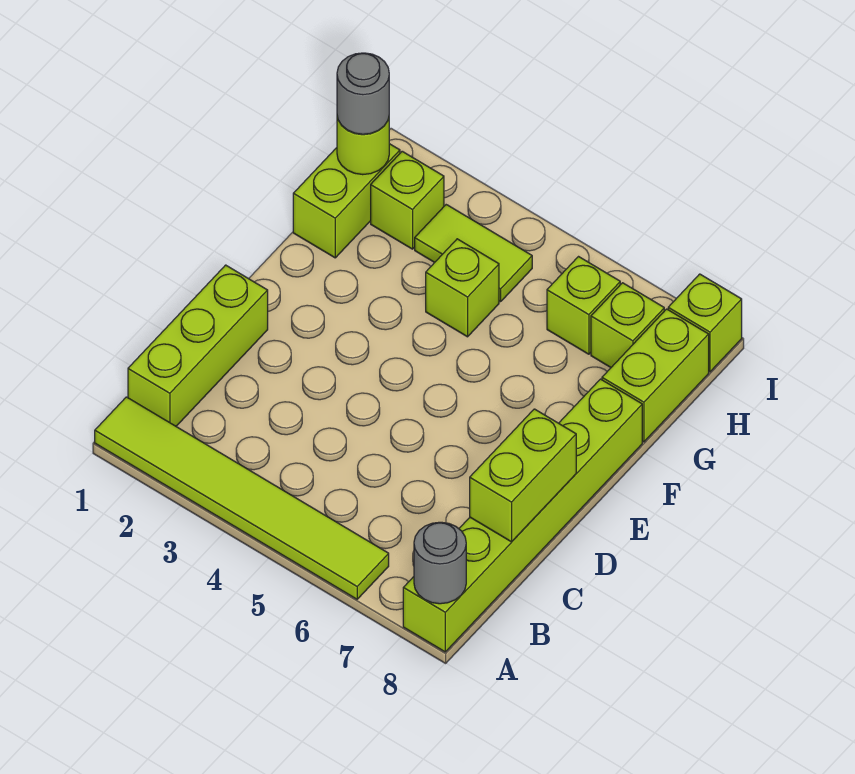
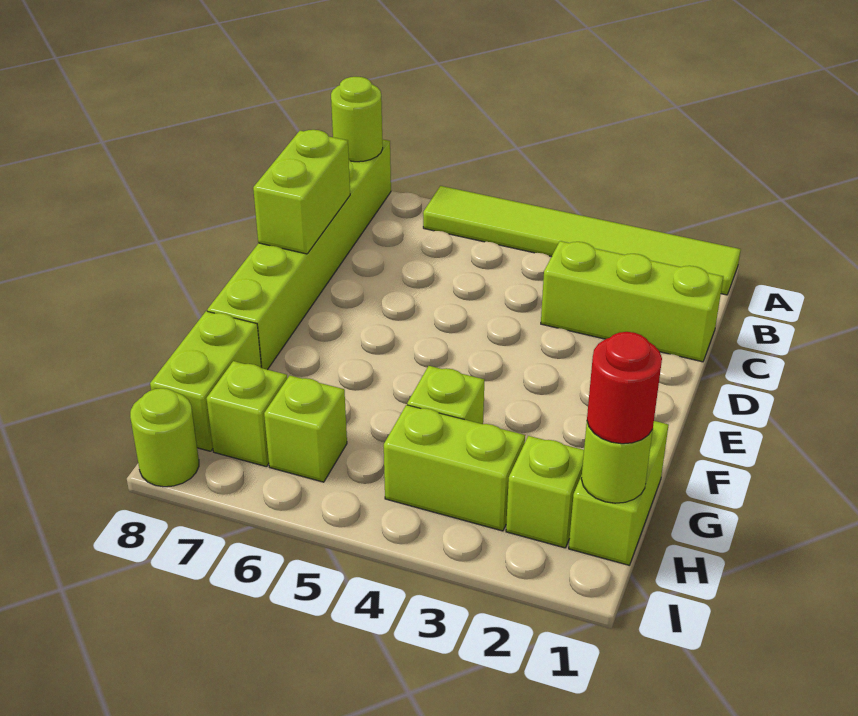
grey round brick A8 level 2 -> lime round brick A8 level 2
lime brick B1:D1 level 1 -> lime brick C1:C3 level 1
grey round brick H1 level 3 -> red round brick H1 level 3
lime tile H3:H4 level 1 -> lime brick H3:H4 level 1
lime brick I8 level 1 -> lime round brick I8 level 1

